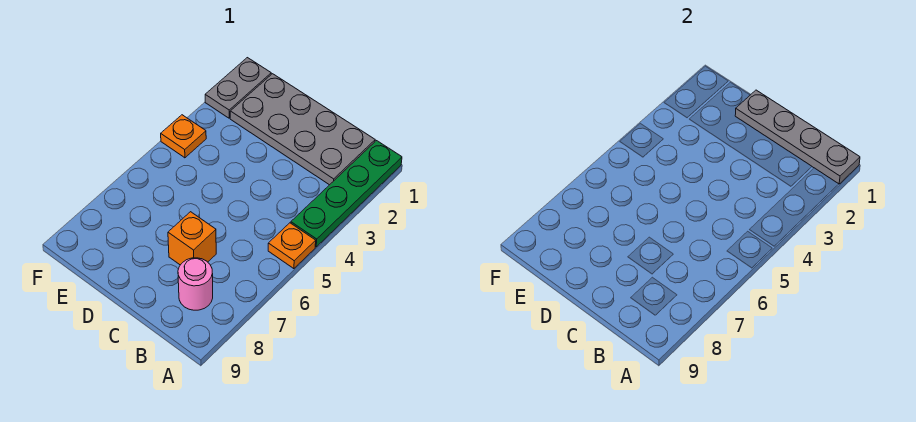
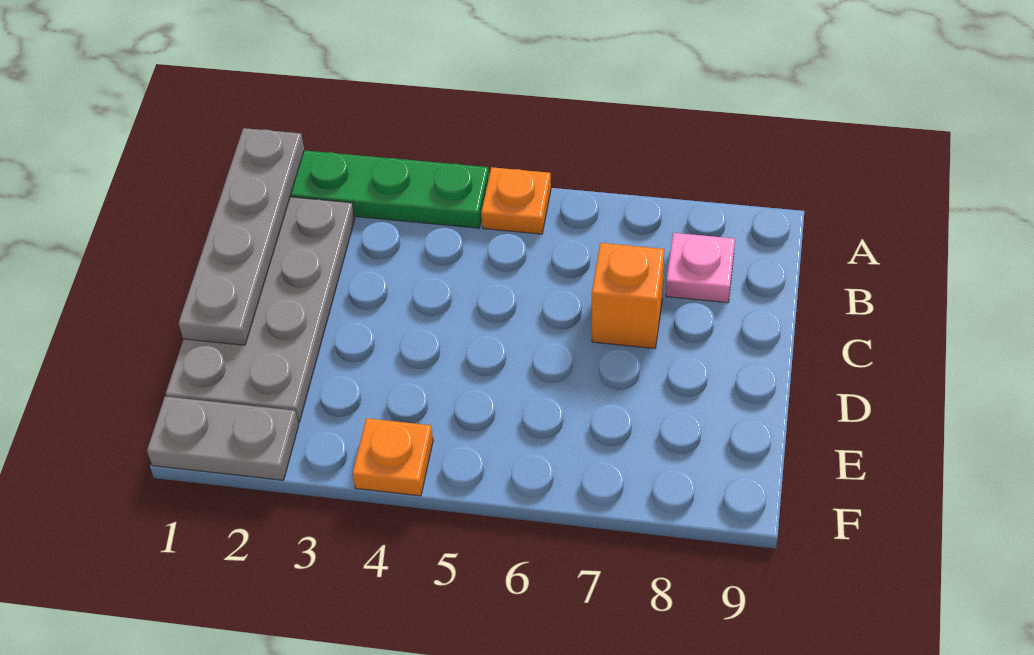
pink round brick B8 level 1 -> pink plate B8 level 1

